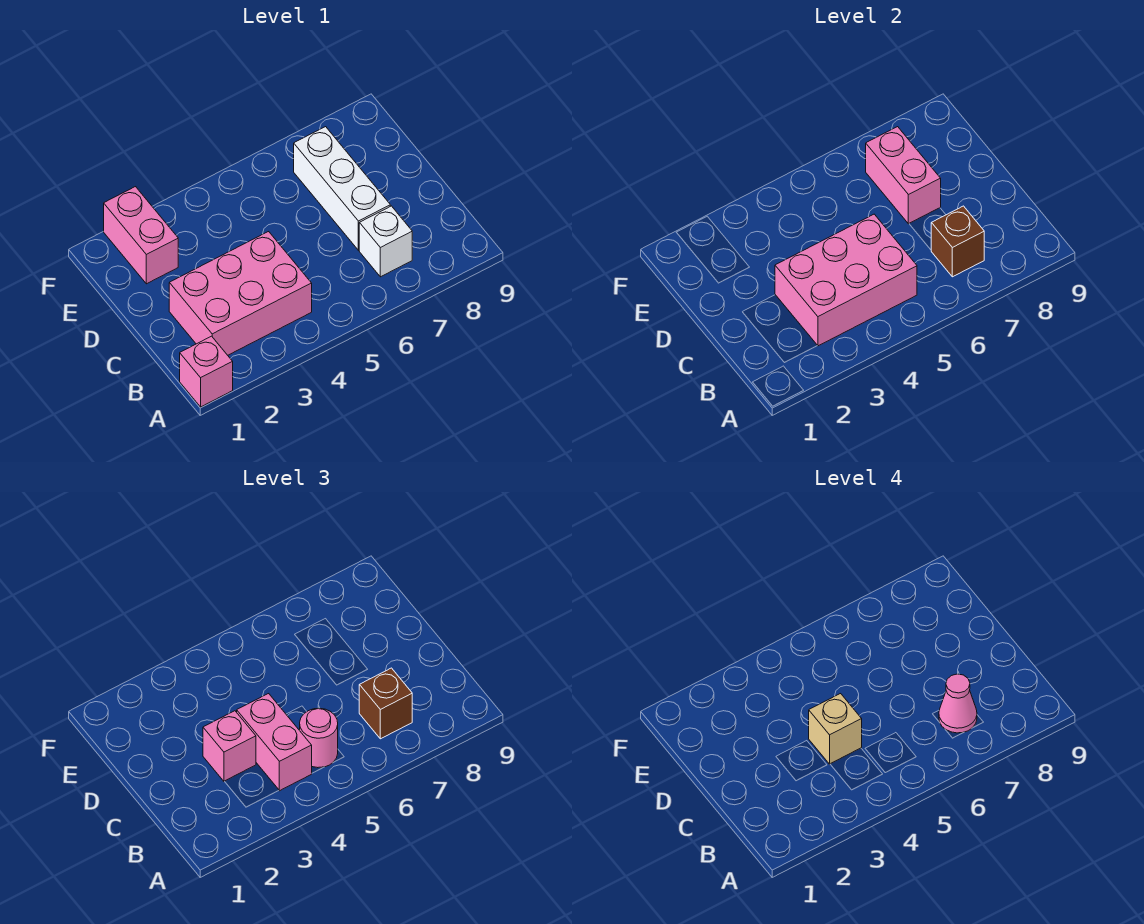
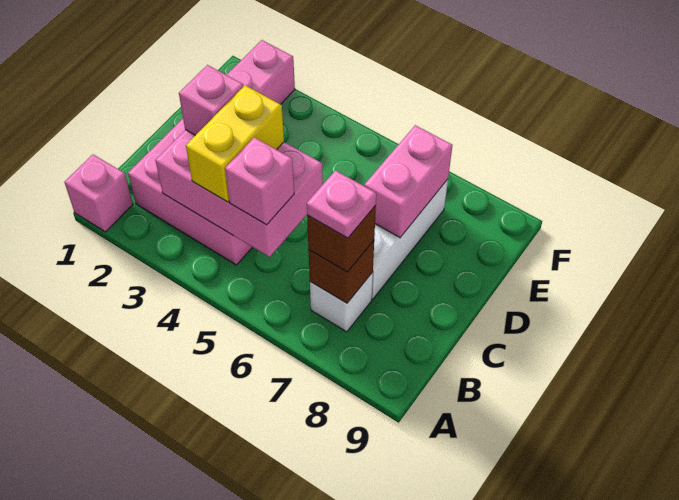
pink brick B4:C4 level 3 -> yellow brick B4:C4 level 3
pink round brick B5 level 3 -> pink brick B5 level 3
pink cone B7 level 4 -> pink plate B7 level 4
tan brick C4 level 4 -> none

